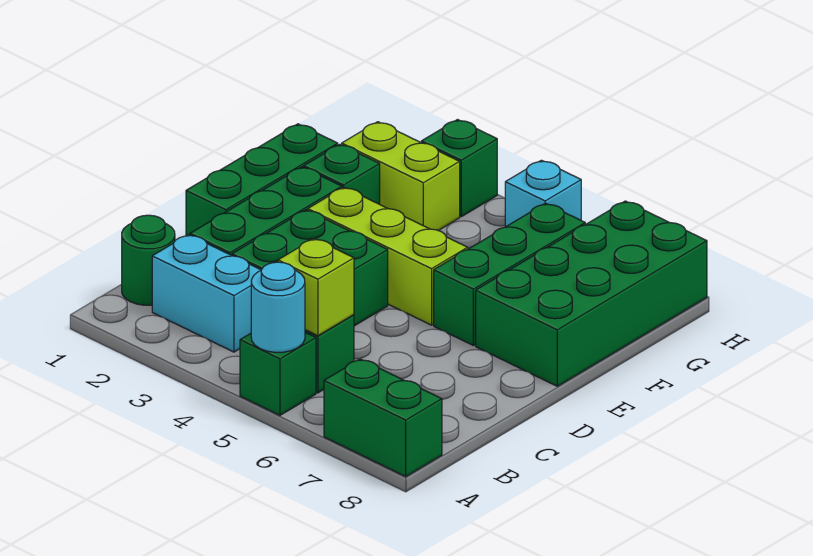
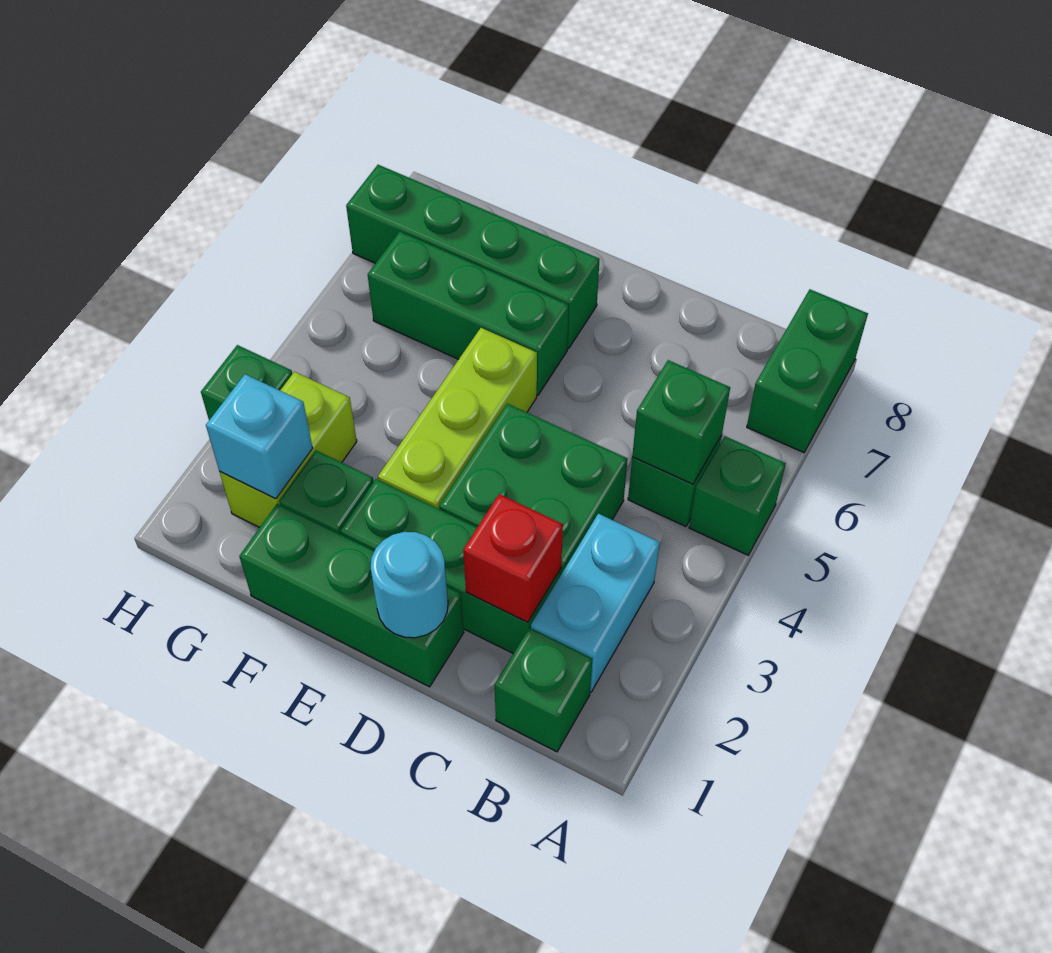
cyan round brick A5 level 2 -> cyan round brick D1 level 2
green round brick B1 level 1 -> green brick B1 level 1
lime brick B5 level 2 -> green brick B5 level 2
none -> red brick C2 level 2
green brick E7:H8 level 1 -> green brick E7:H7 level 1
cyan brick H5 level 1 -> cyan brick G2 level 2

